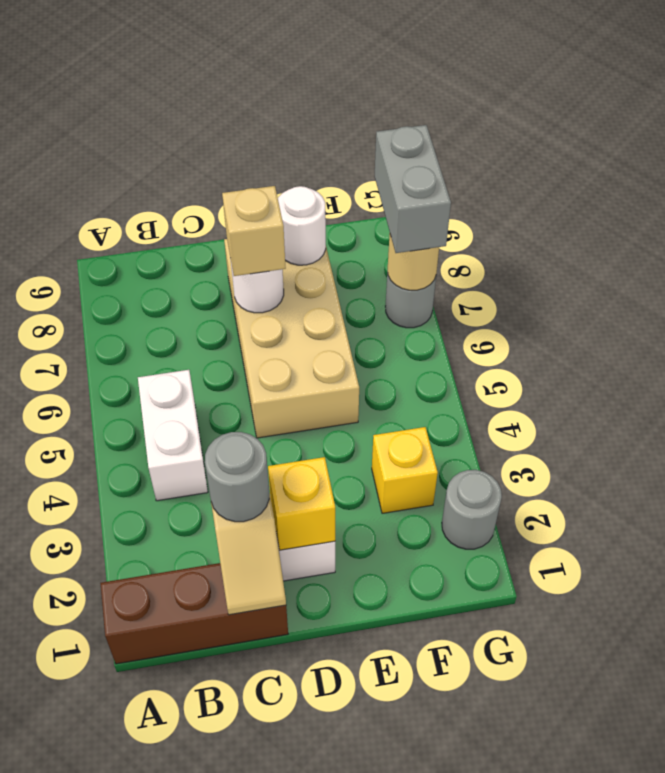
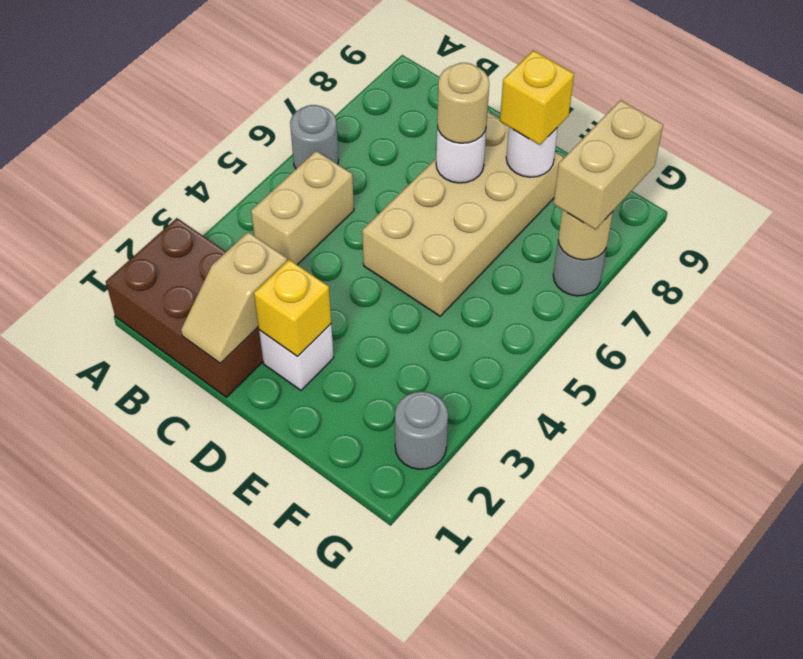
brown brick A1:C1 level 1 -> brown brick A1:C2 level 1
white brick B4:B5 level 1 -> tan brick B4:B5 level 1
grey round brick C2 level 3 -> grey round brick A6 level 1
tan brick D7 level 3 -> tan round brick D7 level 3
yellow brick F3 level 1 -> yellow brick E8 level 3
grey brick G7:G8 level 3 -> tan brick G7:G8 level 3

